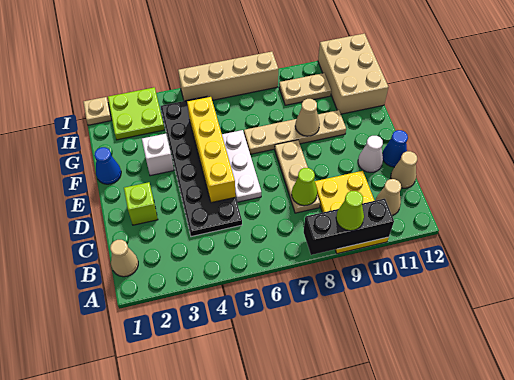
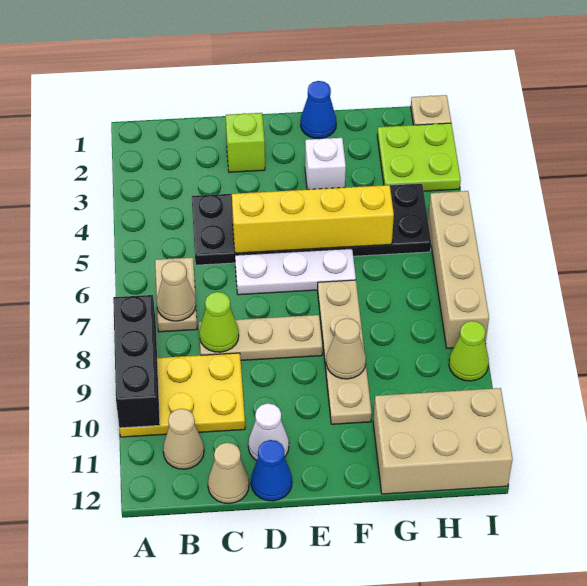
lime cone A9 level 3 -> lime cone I9 level 1
tan cone B1 level 1 -> tan cone B7 level 2
tan plate H9:H10 level 1 -> tan plate B6:B7 level 1

